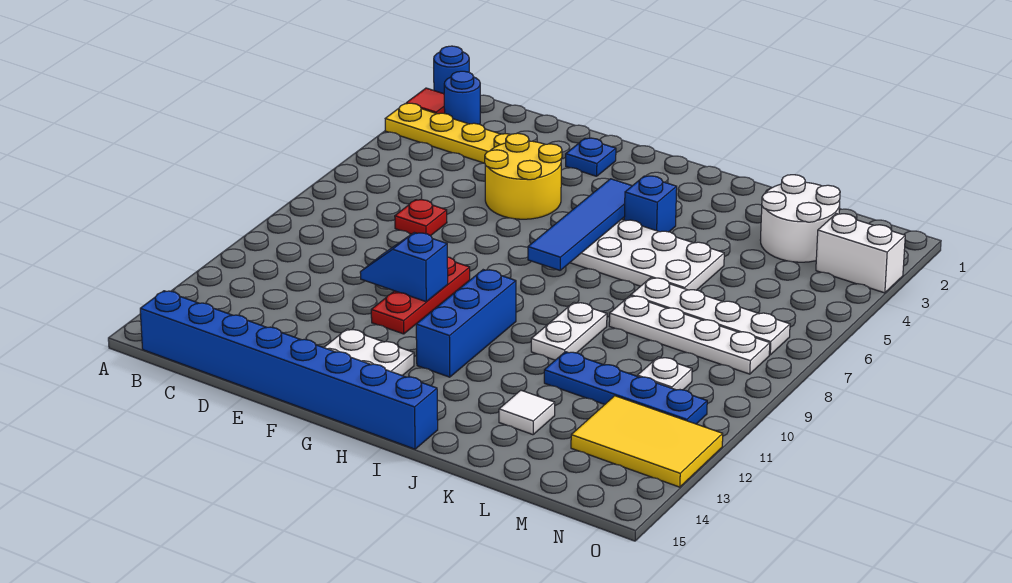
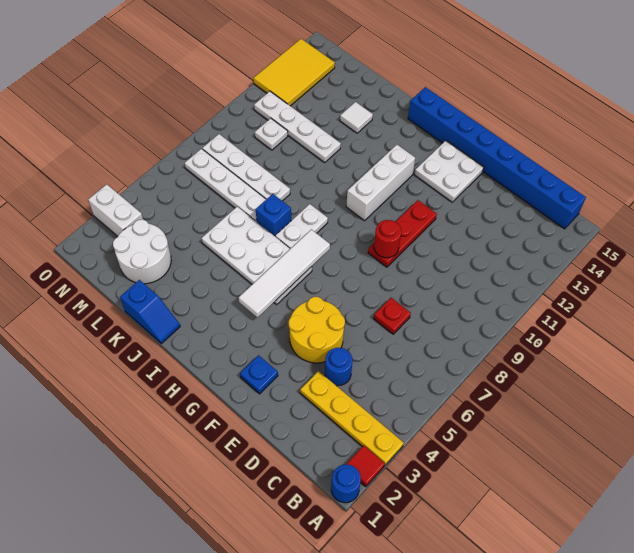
blue round brick B2 level 1 -> blue round brick D4 level 1
blue slope E10:F10 level 2 top F -> blue slope J1:K1 level 1 top K
none -> red round brick F9 level 2
blue tile H4:H7 level 2 -> white tile H4:H7 level 2
blue brick H10:H12 level 1 -> white brick H10:H12 level 1
blue brick I4 level 1 -> blue brick J7 level 1
white plate J9:J10 level 1 -> white plate I7:I8 level 1
blue plate K11:N11 level 1 -> white plate K11:N11 level 1
yellow tile M12:O13 level 1 -> yellow tile N12:O14 level 1

